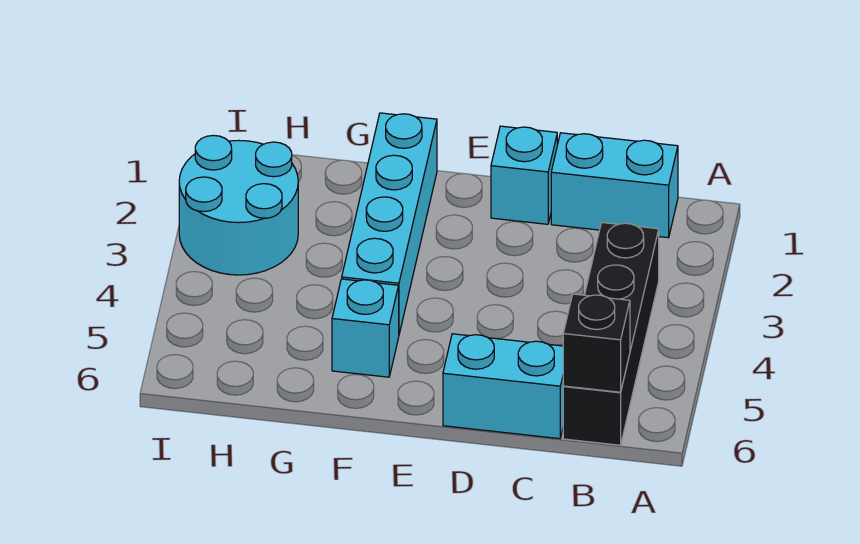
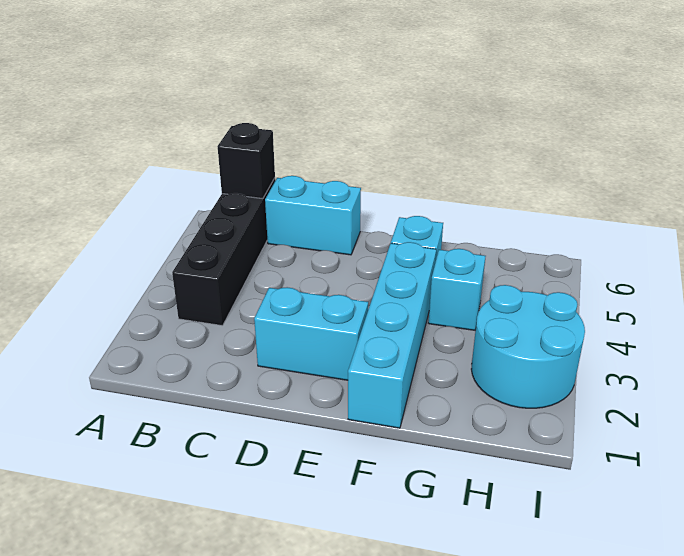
cyan brick B1:C1 level 1 -> cyan brick D2:E2 level 1
cyan brick D1 level 1 -> cyan brick G4 level 1

